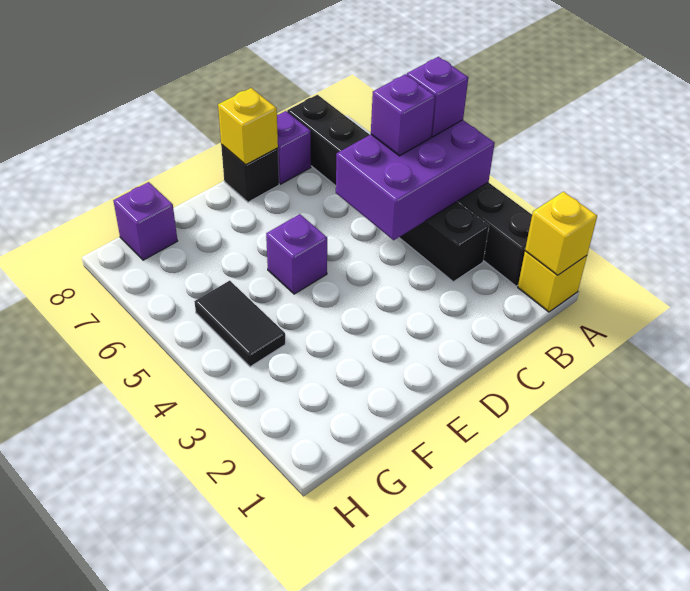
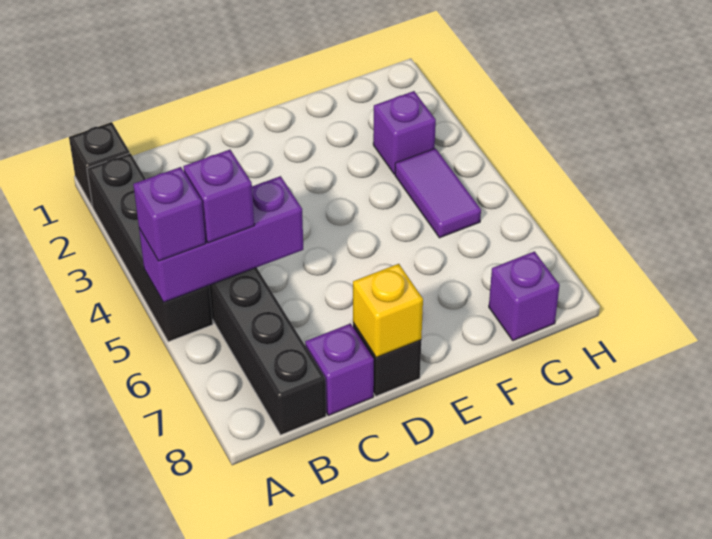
yellow brick A1 level 1 -> black brick A1 level 1
yellow brick A1 level 2 -> none
purple brick A4:C5 level 2 -> purple brick A5:C5 level 2
purple brick E5 level 1 -> purple brick G3 level 1
black tile G4:G5 level 1 -> purple tile G4:G5 level 1

